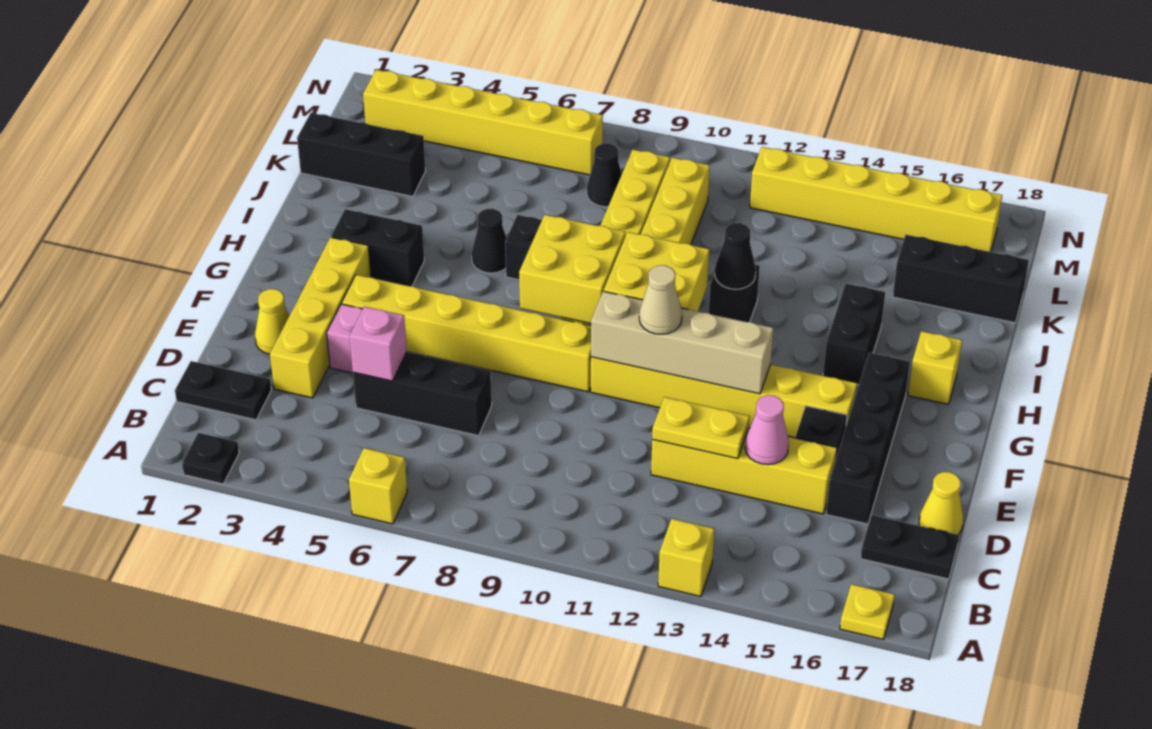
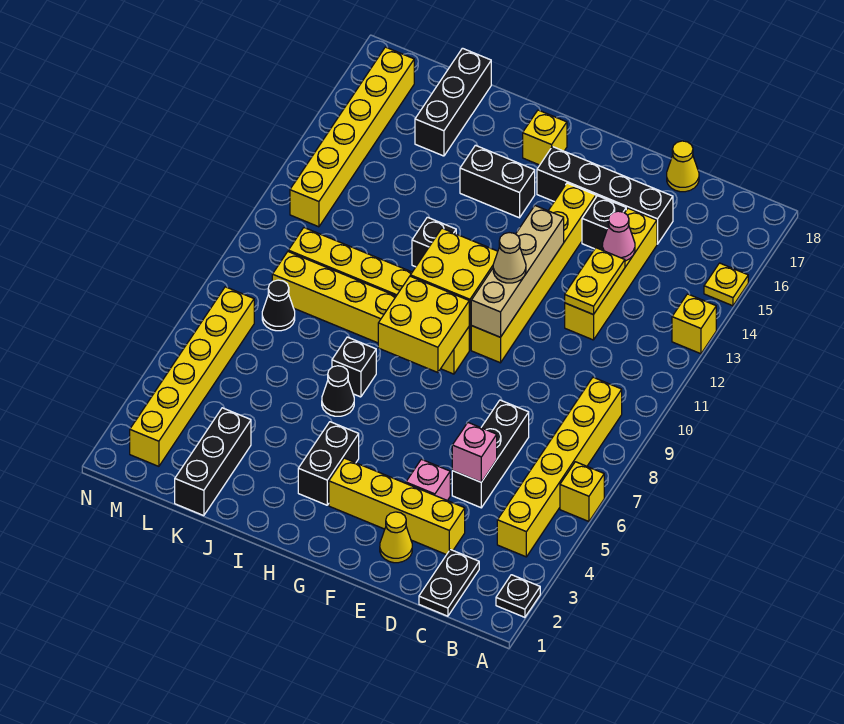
yellow plate A17 level 1 -> yellow plate A15 level 1
black plate C17:C18 level 1 -> none
yellow brick F4:F9 level 1 -> yellow brick B4:B9 level 1
black cone I12 level 2 -> none

